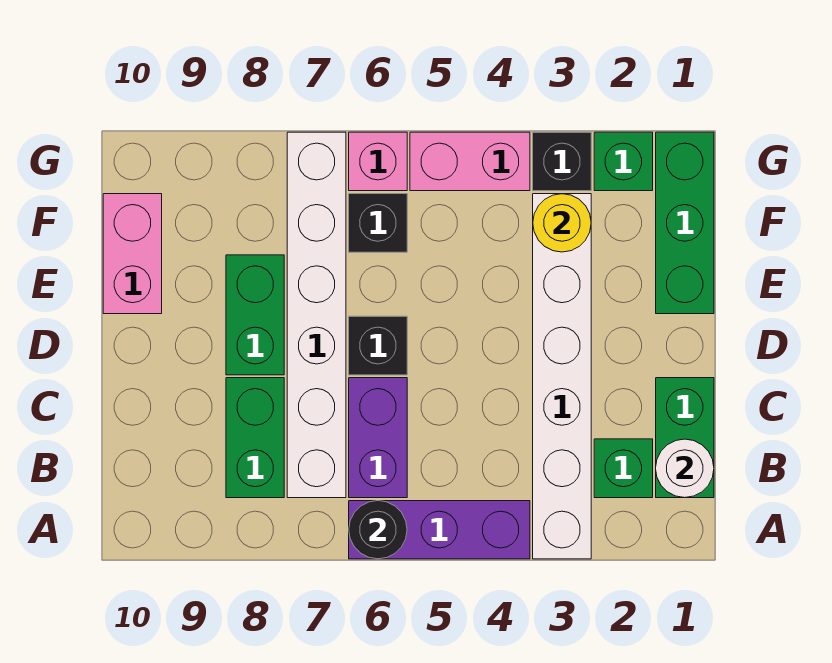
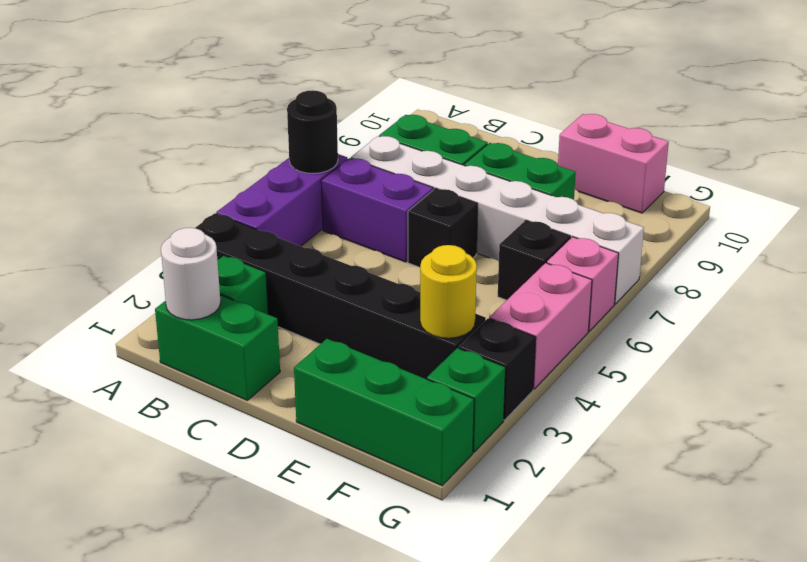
white brick A3:F3 level 1 -> black brick A3:F3 level 1

